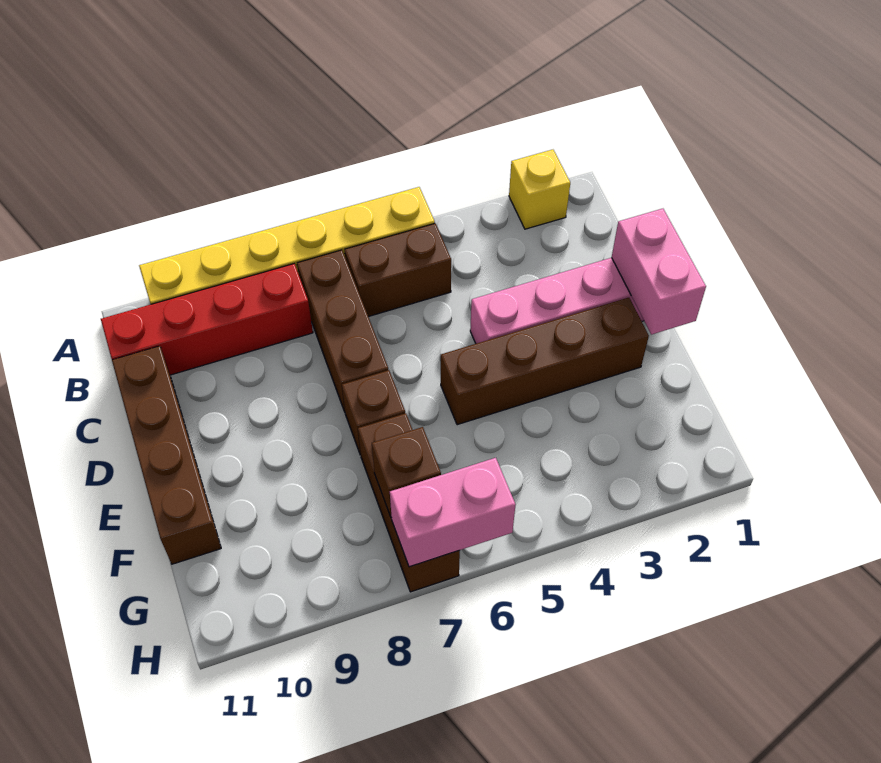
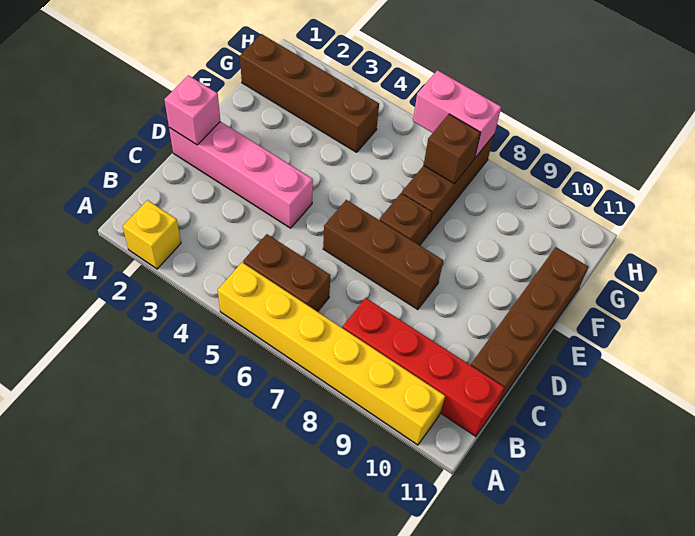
brown brick B7:D7 level 1 -> brown brick D6:D8 level 1
pink brick D1:E1 level 2 -> pink brick D1 level 2
brown brick E2:E5 level 1 -> brown brick G1:G4 level 1

